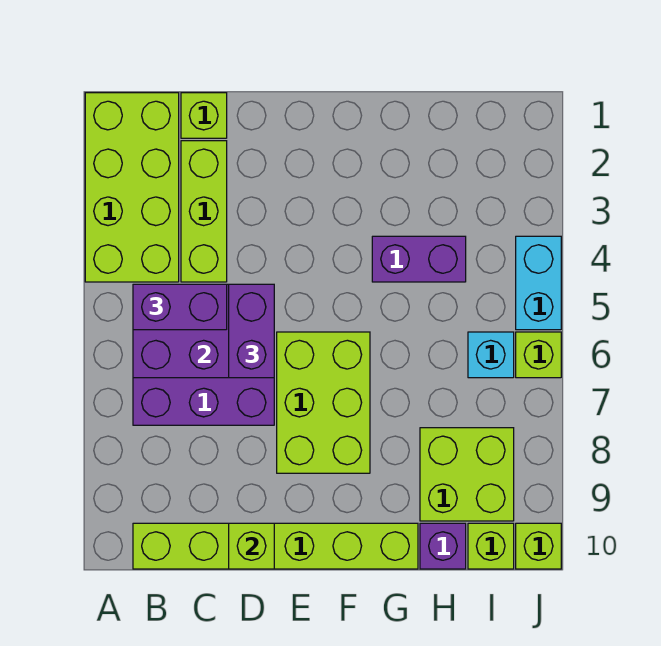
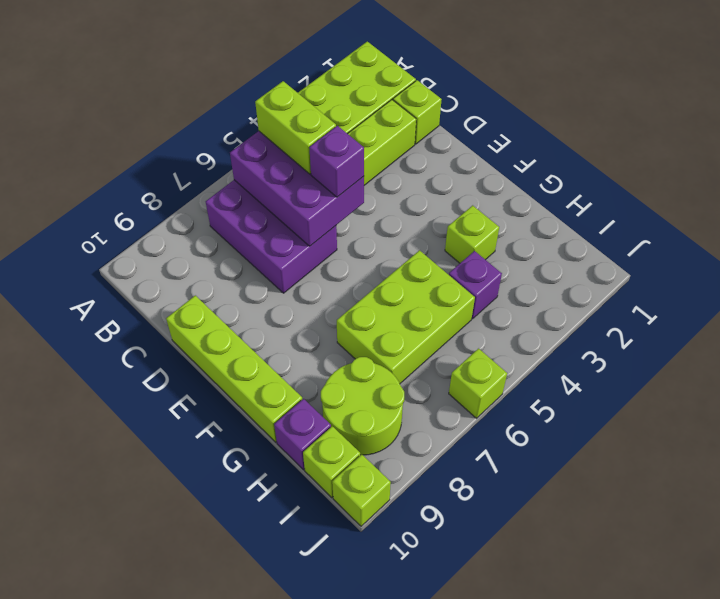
purple brick B5:C5 level 3 -> lime brick B5:C5 level 3
lime brick B10:G10 level 1 -> lime brick D10:G10 level 1
purple brick D5:D6 level 3 -> purple brick D5 level 3
lime brick D10 level 2 -> lime brick G3 level 1
lime brick E6:F8 level 1 -> lime brick G5:H7 level 1
purple brick G4:H4 level 1 -> purple brick H4 level 1
lime brick H8:I9 level 1 -> lime round brick H8:I9 level 1
cyan brick I6 level 1 -> none
cyan brick J4:J5 level 1 -> none

